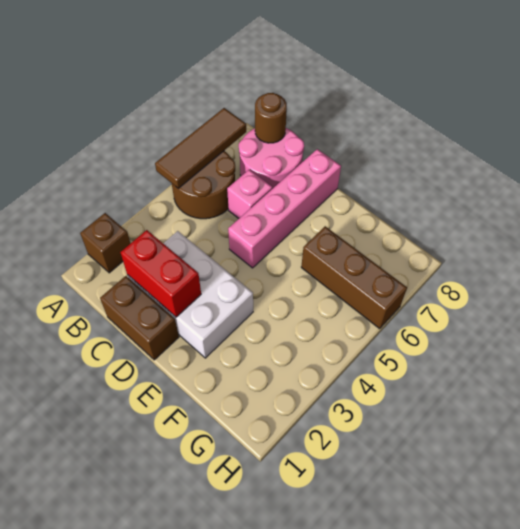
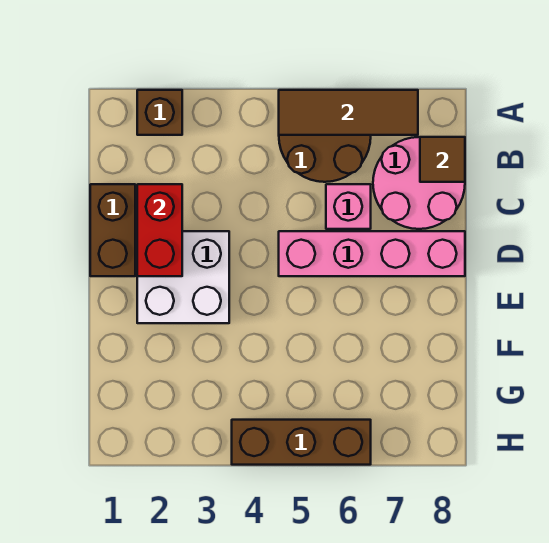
brown round brick B8 level 2 -> brown tile B8 level 2
white brick C2:E3 level 1 -> white brick D2:E3 level 1
brown brick F6:H6 level 1 -> brown brick H4:H6 level 1

